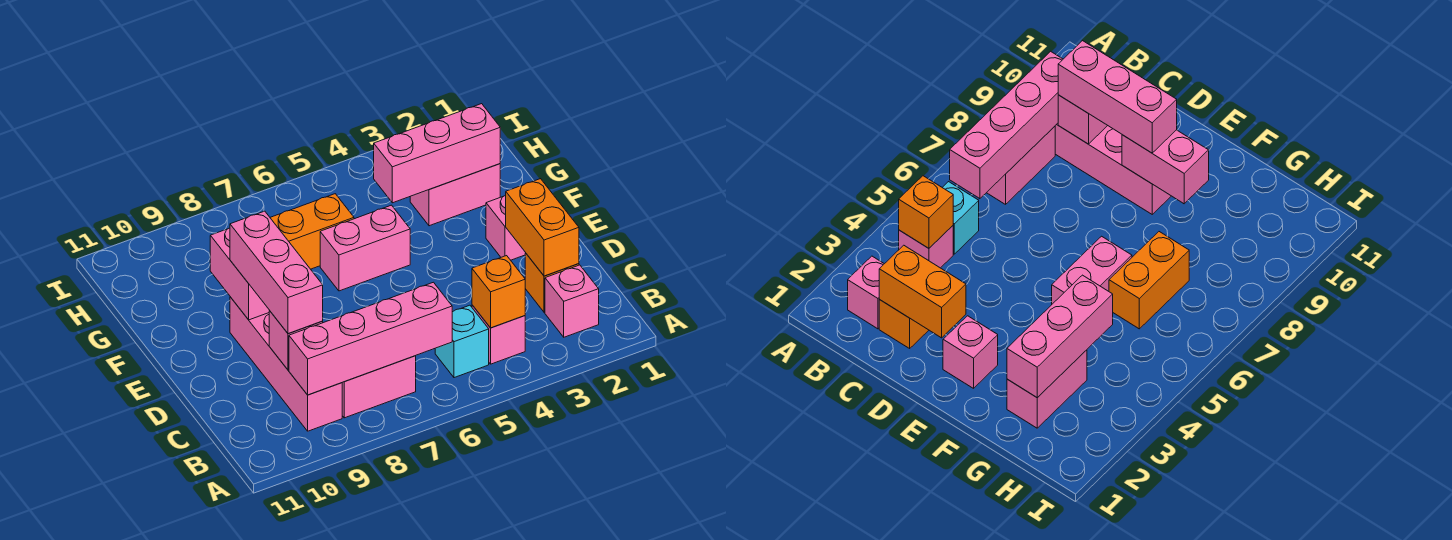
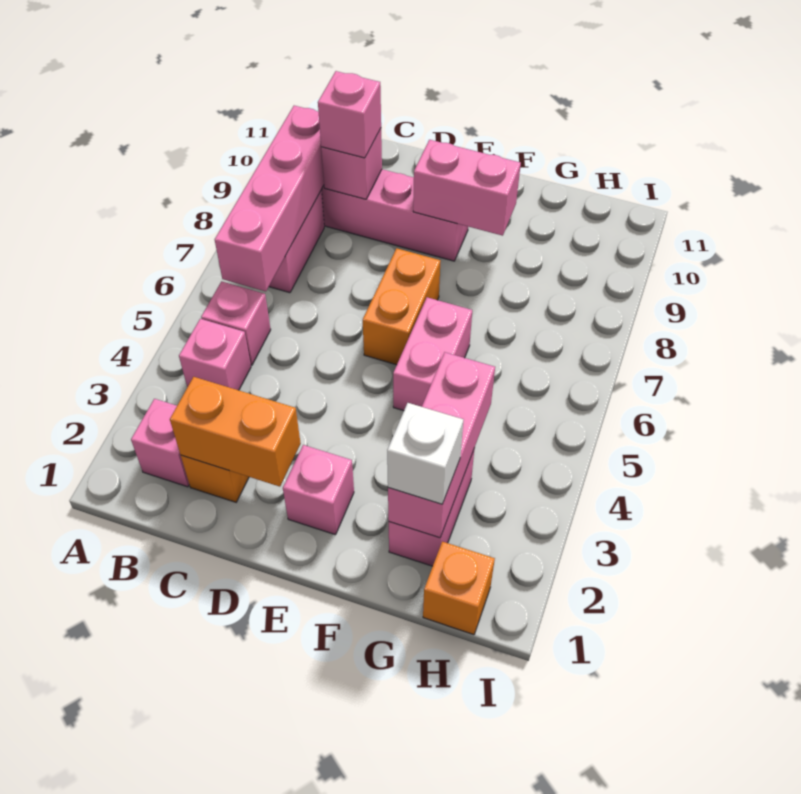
orange brick B4 level 2 -> orange brick H1 level 1
cyan brick B5 level 1 -> pink brick B5 level 1
pink brick C9:E9 level 3 -> pink brick C9 level 3
none -> white brick G2 level 3
orange brick G6:G7 level 1 -> orange brick E6:E7 level 1

